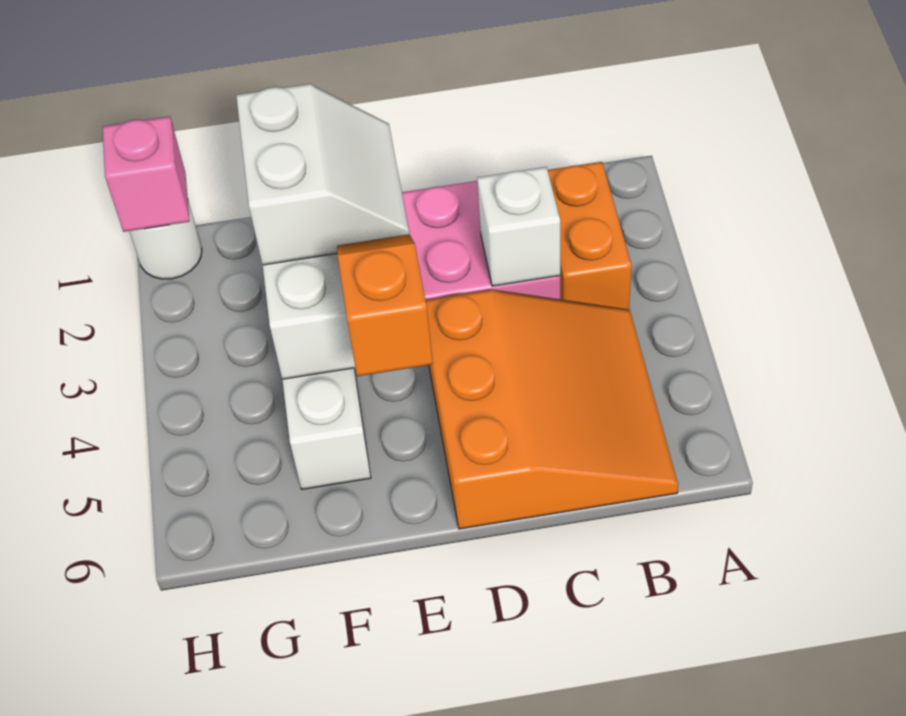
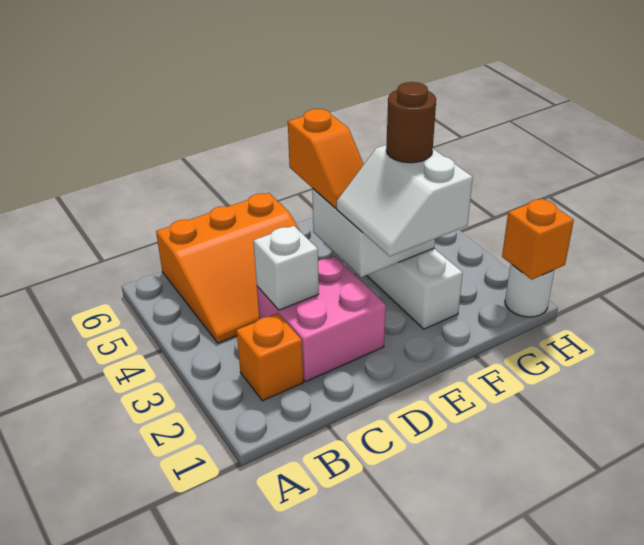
orange brick B2:B3 level 1 -> orange brick B2 level 1
orange slope B4:D6 level 1 top D -> orange slope B4:D6 level 1 top 6
none -> brown round brick F3 level 4
pink brick H1 level 2 -> orange brick H1 level 2

